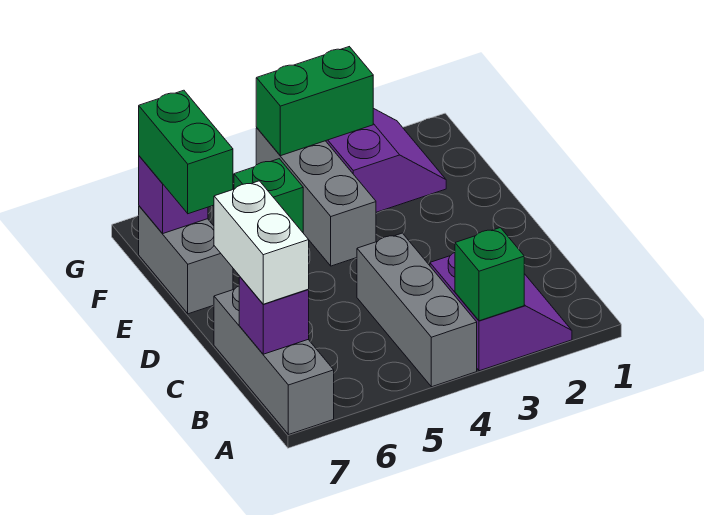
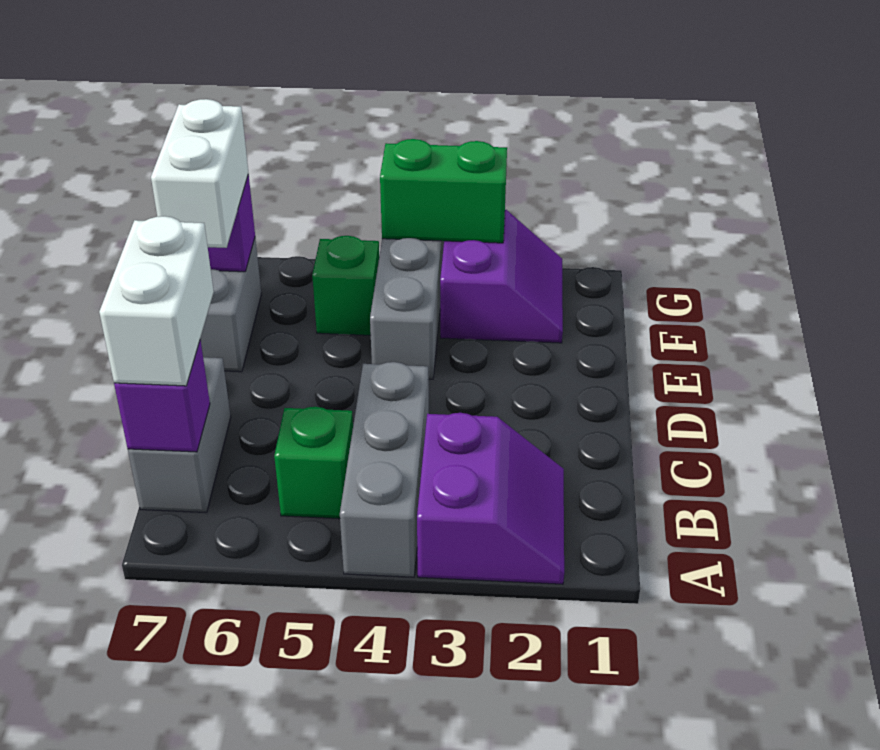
green brick A3 level 2 -> green brick B5 level 1
grey brick A7:C7 level 1 -> grey brick B7:C7 level 1
green brick E7:F7 level 3 -> white brick E7:F7 level 3

